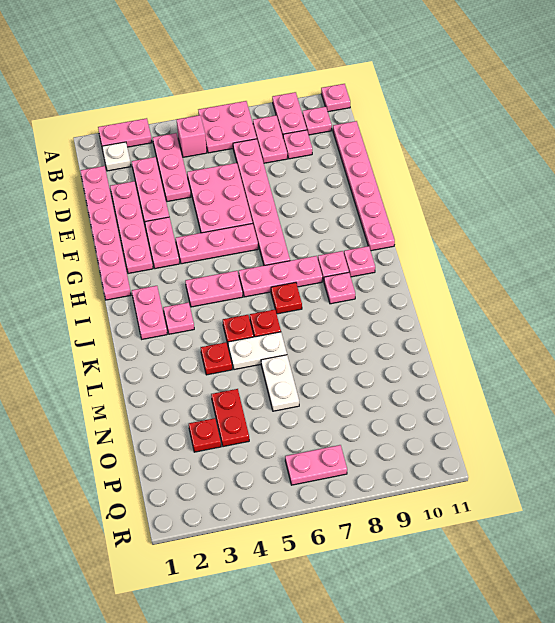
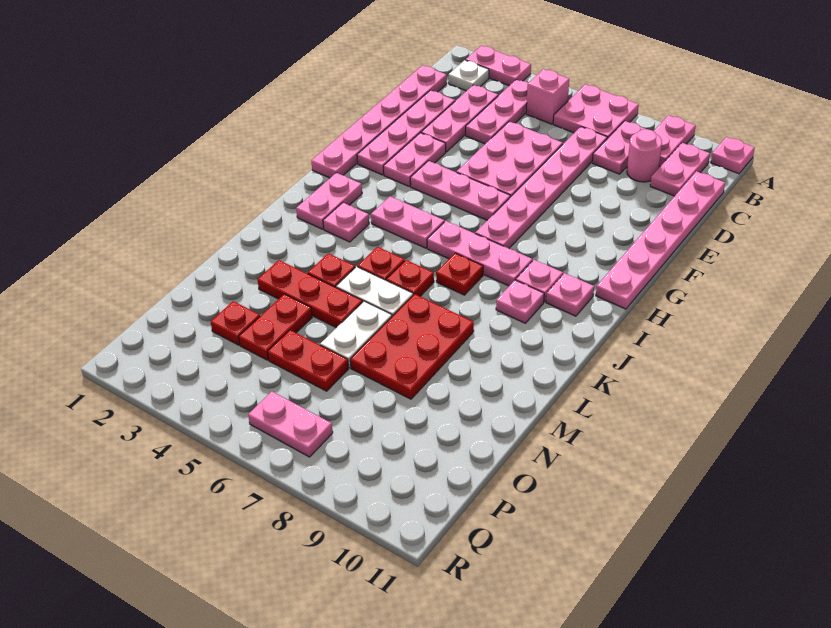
pink plate B10 level 1 -> pink plate B10:C10 level 1
pink plate C9 level 1 -> pink round brick C9 level 1
none -> red plate L7:N8 level 1
none -> red plate M3:M5 level 1
none -> red plate O5:O6 level 1

